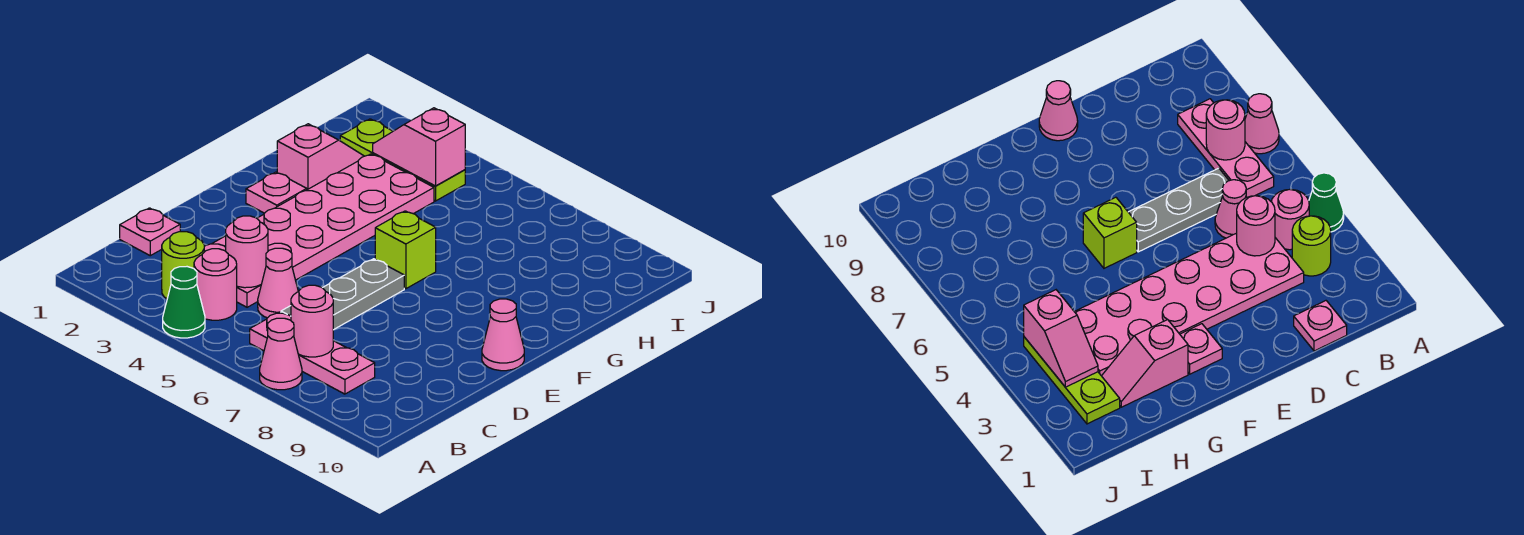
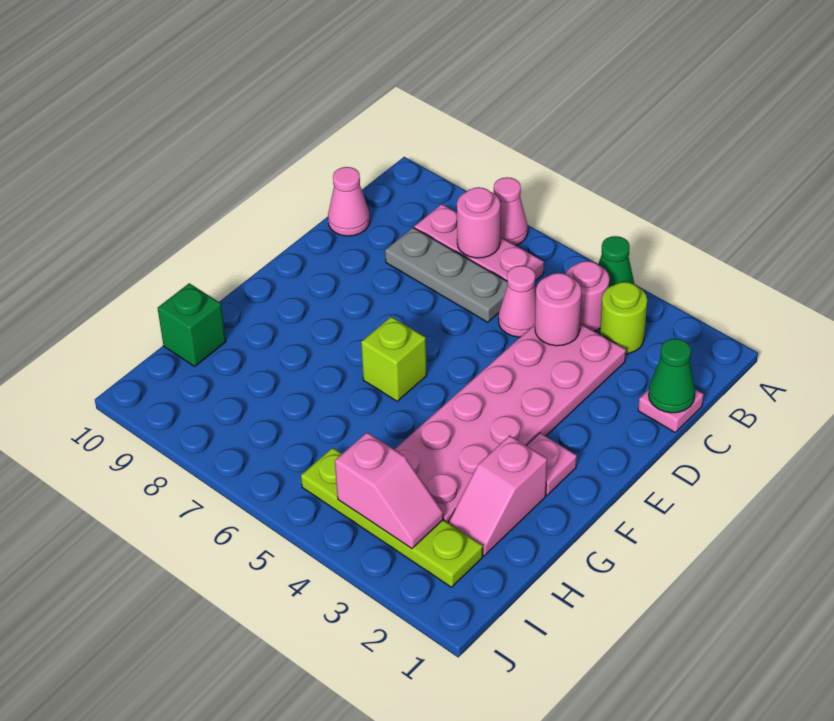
none -> green cone C1 level 2
grey plate C6:E6 level 1 -> grey plate C6:C8 level 1
pink cone E10 level 1 -> pink cone C10 level 1
none -> green brick H10 level 1
lime plate I2:I4 level 1 -> lime plate I2:I5 level 1

